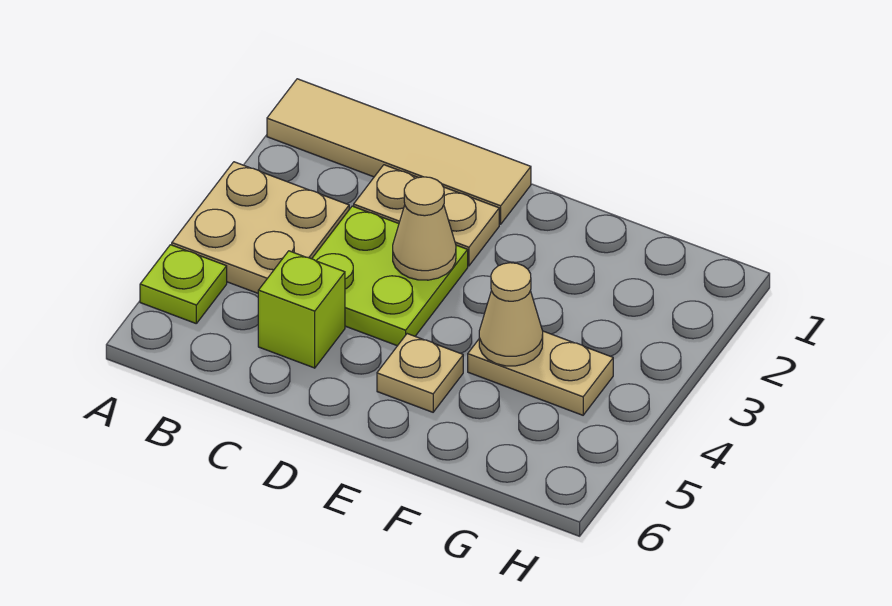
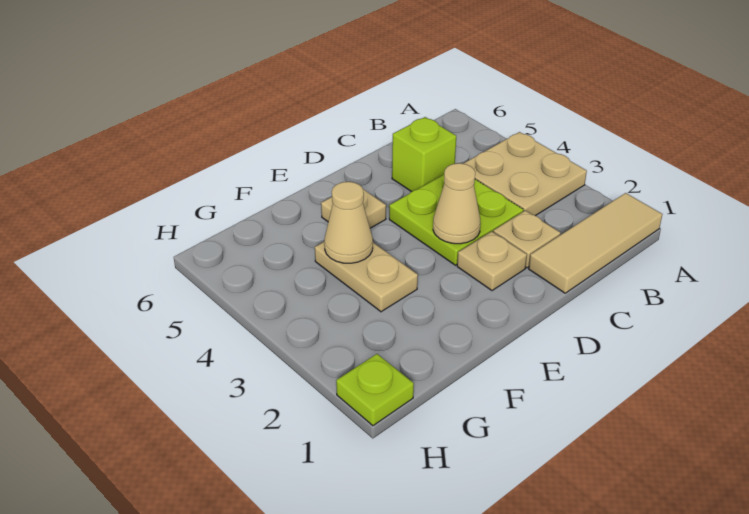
tan tile A1:D1 level 1 -> tan tile A1:C1 level 1
lime plate A5 level 1 -> lime plate H1 level 1
tan plate F4:G4 level 1 -> tan plate F3:F4 level 1

